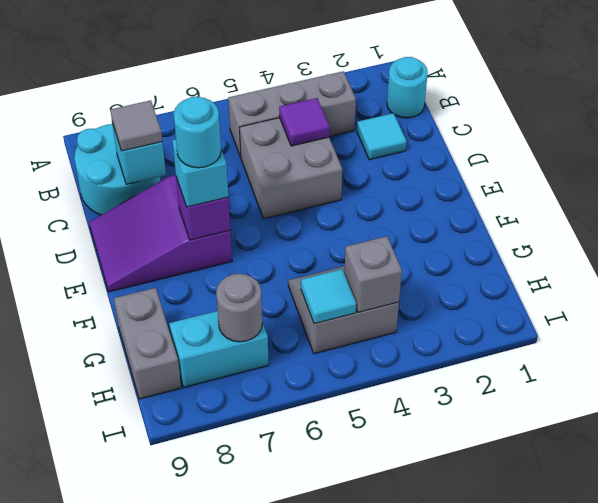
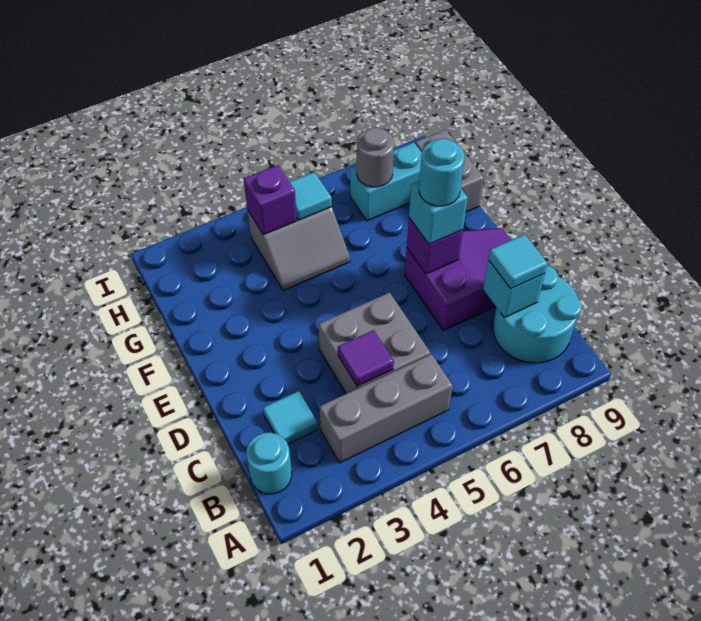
grey tile C8 level 3 -> cyan tile C8 level 3
grey brick H4 level 2 -> purple brick H4 level 2

